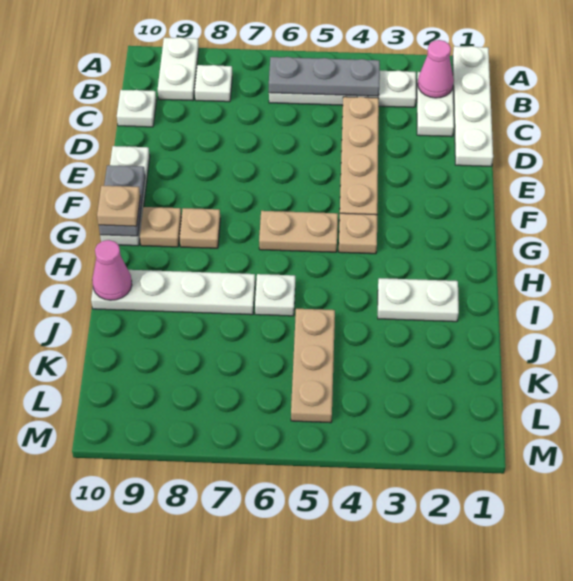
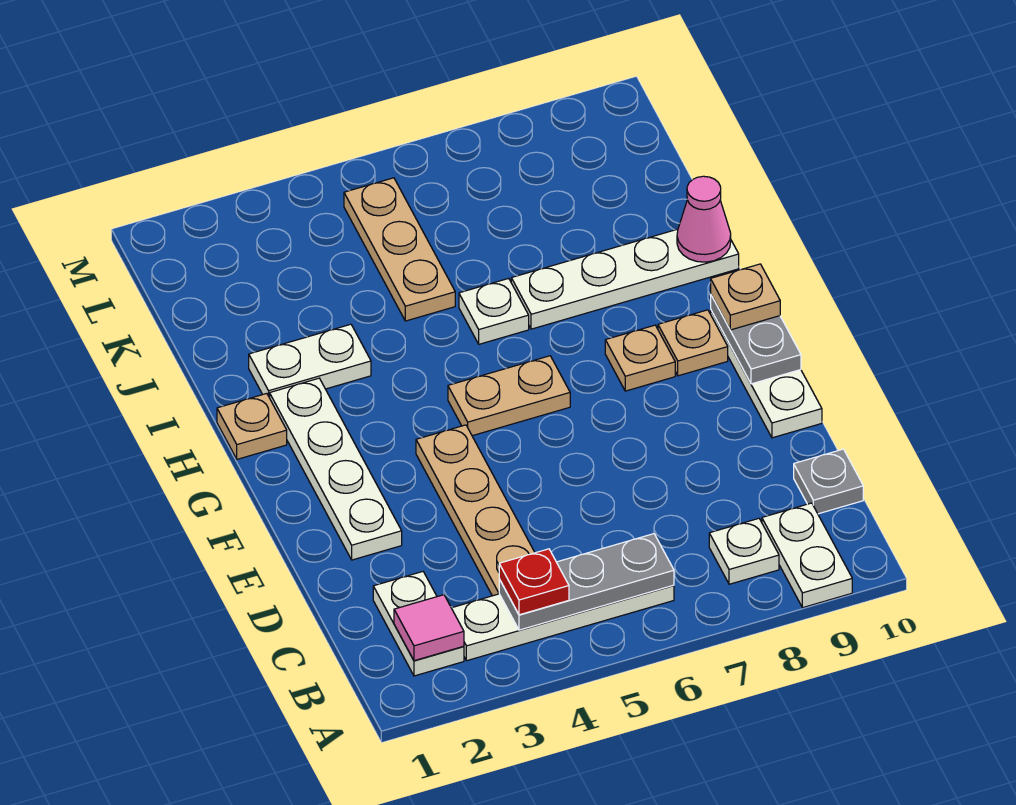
white plate A1:D1 level 1 -> white plate E2:H2 level 1
pink cone B2 level 2 -> pink tile B2 level 2
none -> red plate B4 level 3
white plate C10 level 1 -> grey plate C10 level 1
tan plate G4 level 1 -> tan plate H1 level 1

